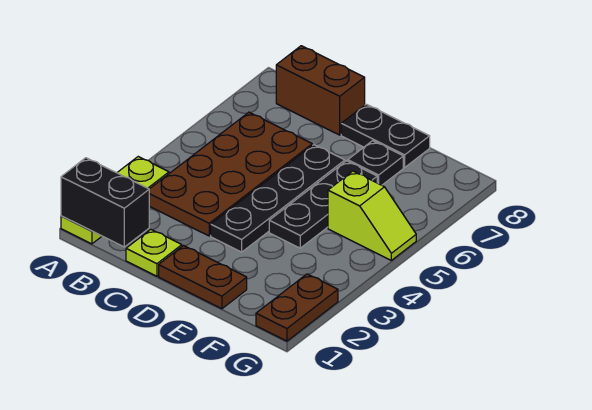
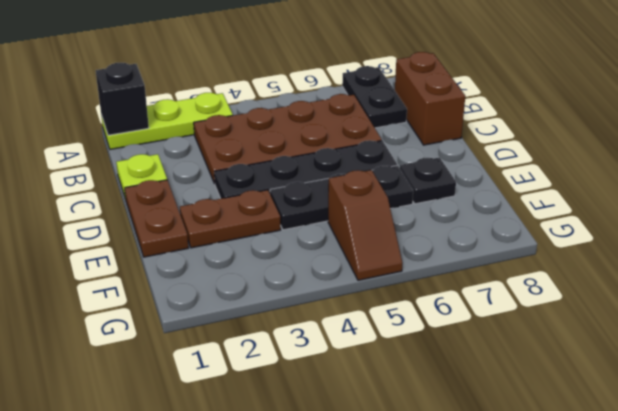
black brick A1:B1 level 2 -> black brick A1 level 2
black plate D8:E8 level 1 -> black plate A7:B7 level 1
lime slope F5:G5 level 1 top F -> brown slope F5:G5 level 1 top F
brown plate G1:G2 level 1 -> brown plate E2:E3 level 1

